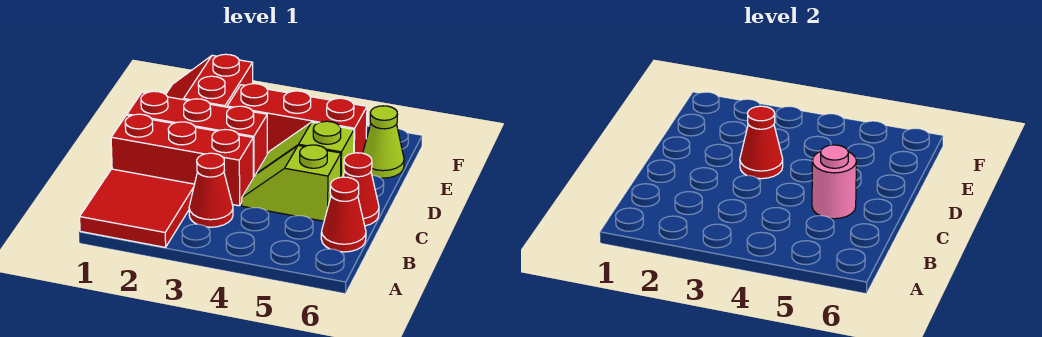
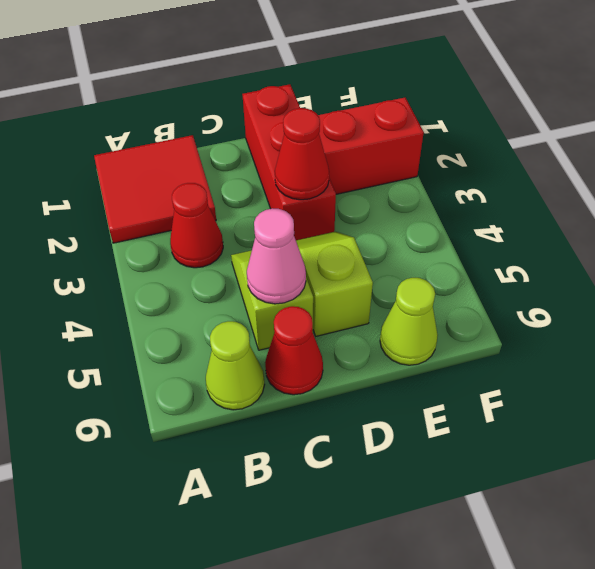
red cone B6 level 1 -> lime cone B6 level 1
red brick C1:C3 level 1 -> none
pink round brick C5 level 2 -> pink cone C5 level 2
red brick E3:E5 level 1 -> none

